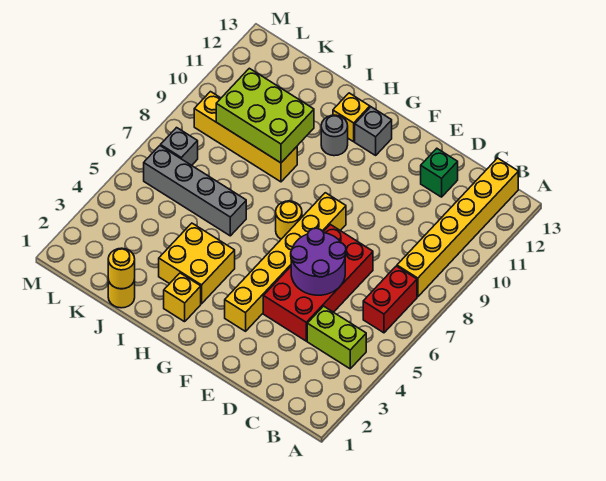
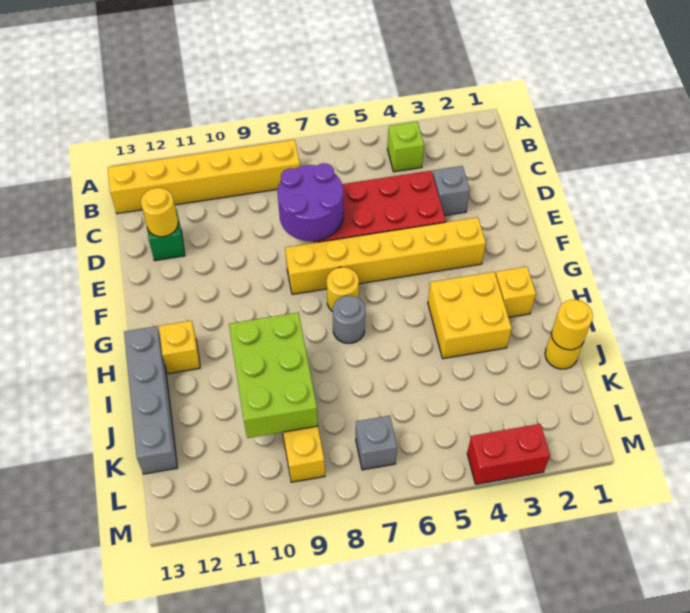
lime brick B4:C4 level 1 -> lime brick B4 level 1
red brick B6:B7 level 1 -> red brick M3:M4 level 1
purple round brick D5:E6 level 2 -> purple round brick D7:E8 level 2
none -> yellow round brick D12 level 2
grey brick G12 level 1 -> grey brick D3 level 1
grey round brick H11 level 1 -> grey round brick H7 level 1
grey brick I6:L6 level 1 -> grey brick H13:K13 level 1

